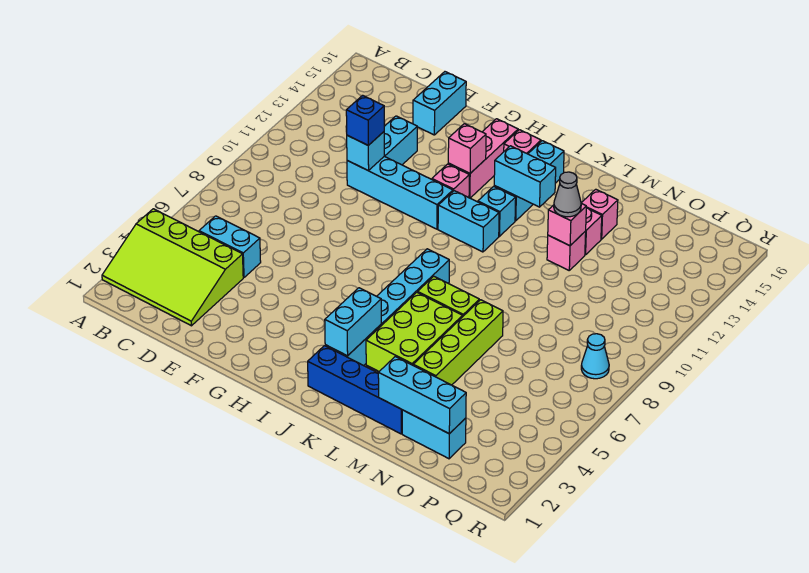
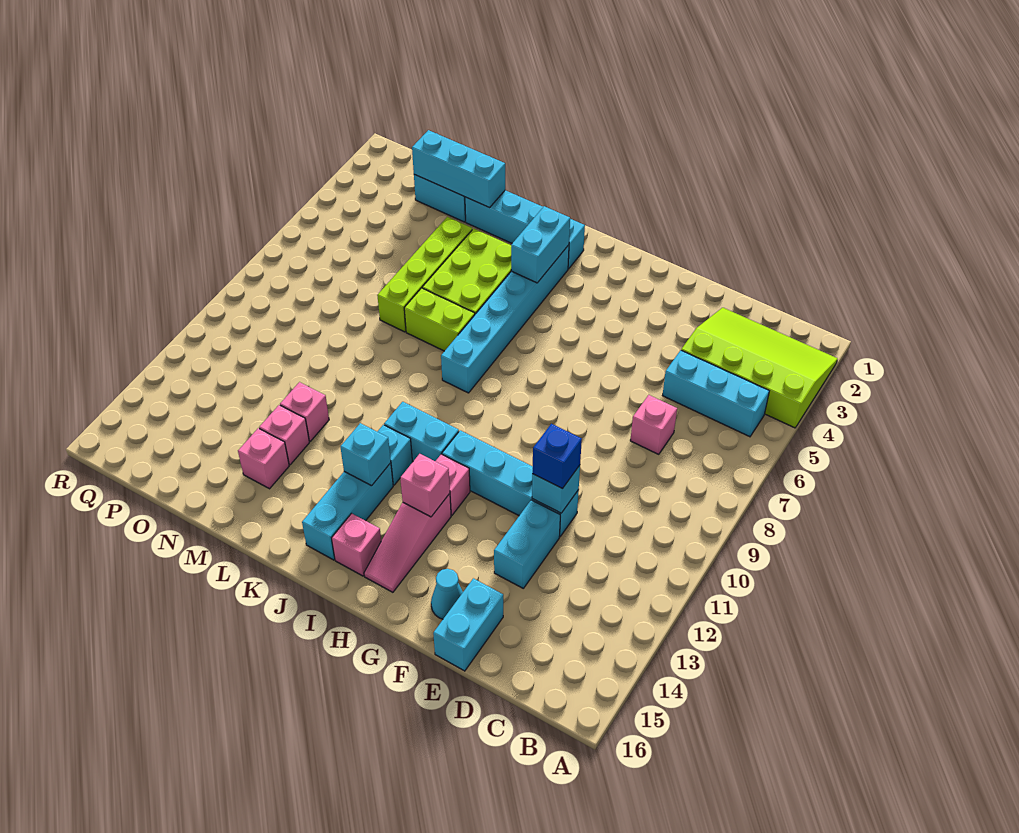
cyan brick C5:D5 level 1 -> cyan brick B5:D5 level 1
pink brick H13:H15 level 1 -> pink slope H13:H15 level 1 top 13
blue brick J2:M2 level 1 -> cyan brick J2:M2 level 1
cyan brick J13:K13 level 2 -> cyan brick J13 level 2
pink brick M12 level 2 -> pink brick D7 level 1
grey cone M12 level 3 -> none
cyan cone Q8 level 1 -> cyan cone F15 level 1

